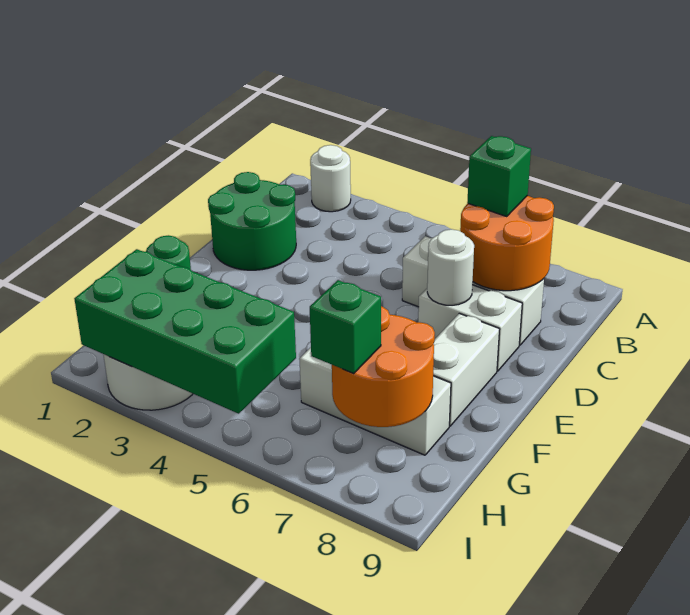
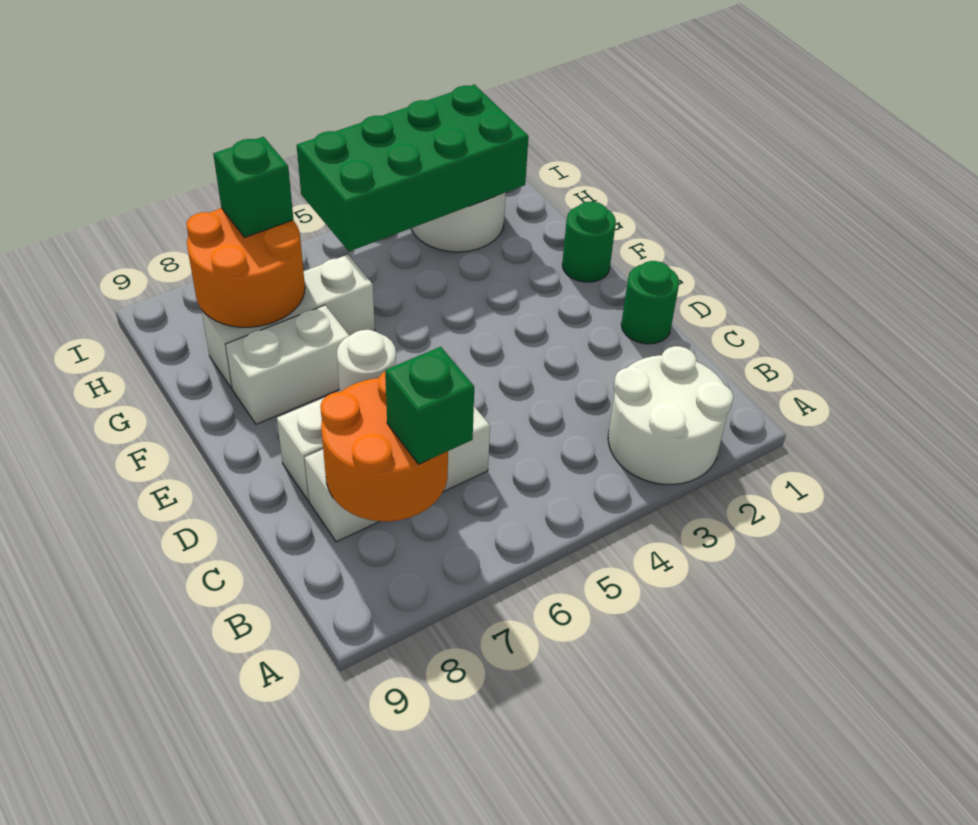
white round brick A2 level 1 -> white round brick A2:B3 level 1
green round brick C1:D2 level 1 -> green round brick D1 level 1
white brick E8:F8 level 1 -> white brick F7:F8 level 1

